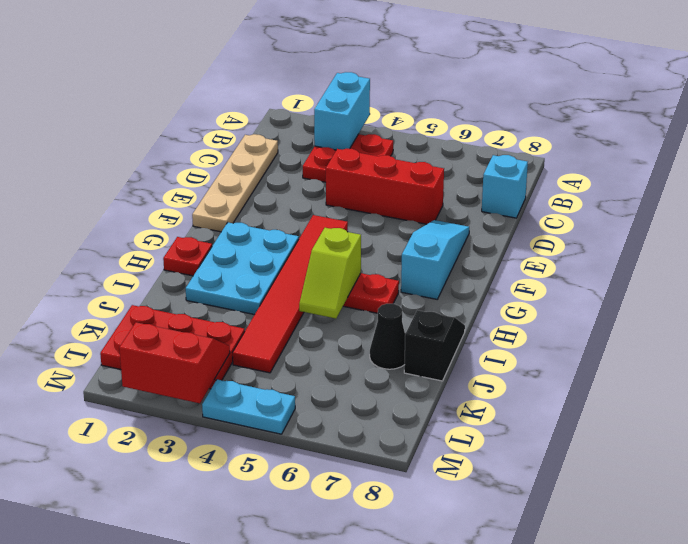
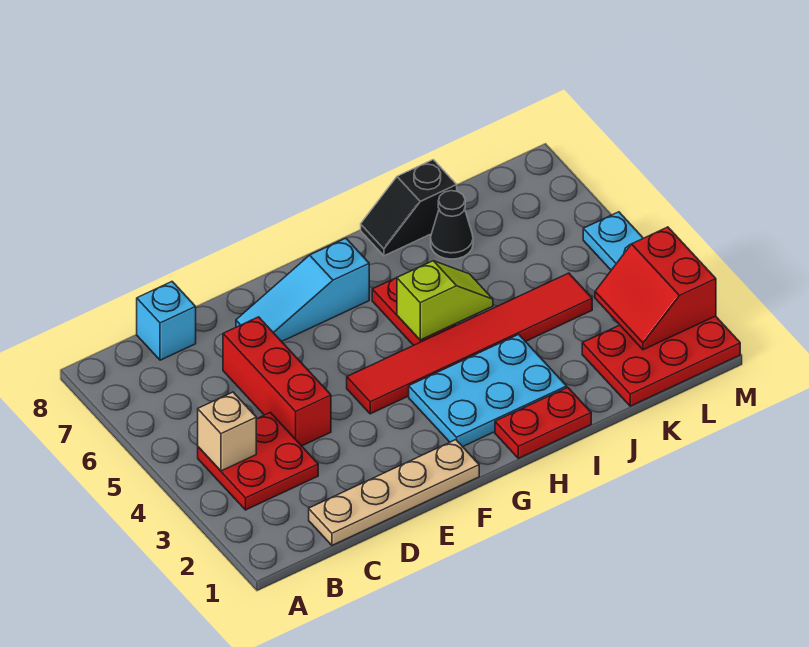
cyan brick A3:B3 level 2 -> none
none -> tan brick B4 level 2
red plate H1 level 1 -> red plate H1:I1 level 1
red plate K1:L3 level 1 -> red plate K1:M2 level 1

